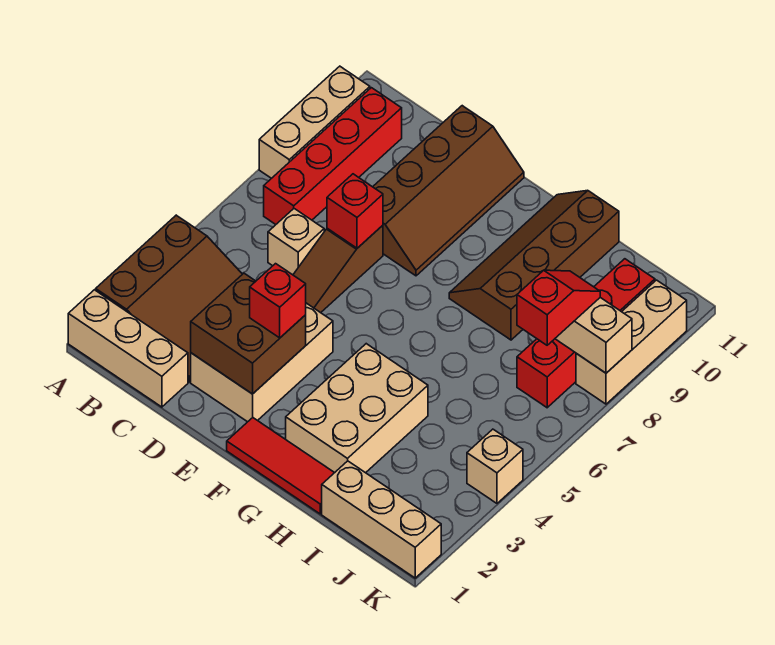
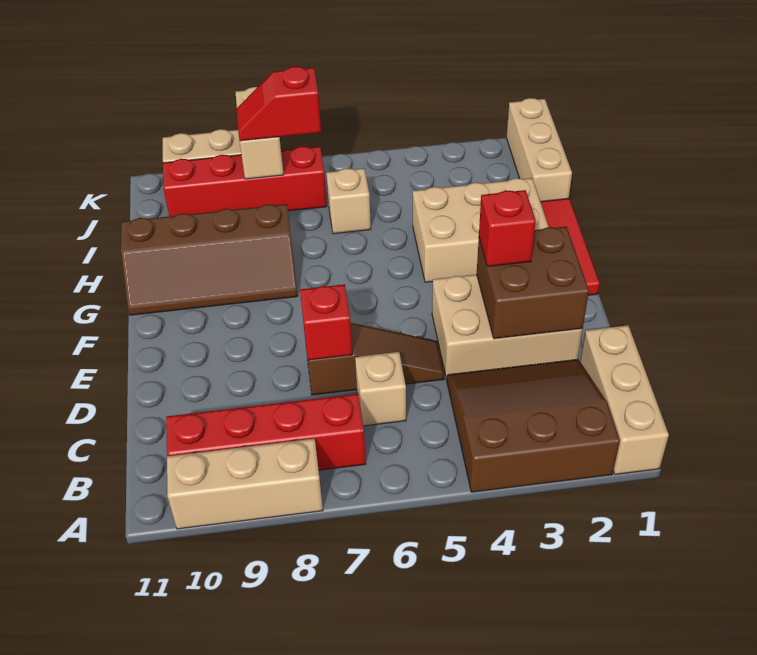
brown slope D8:E11 level 1 top D -> none
tan brick K4 level 1 -> tan brick I6 level 1

